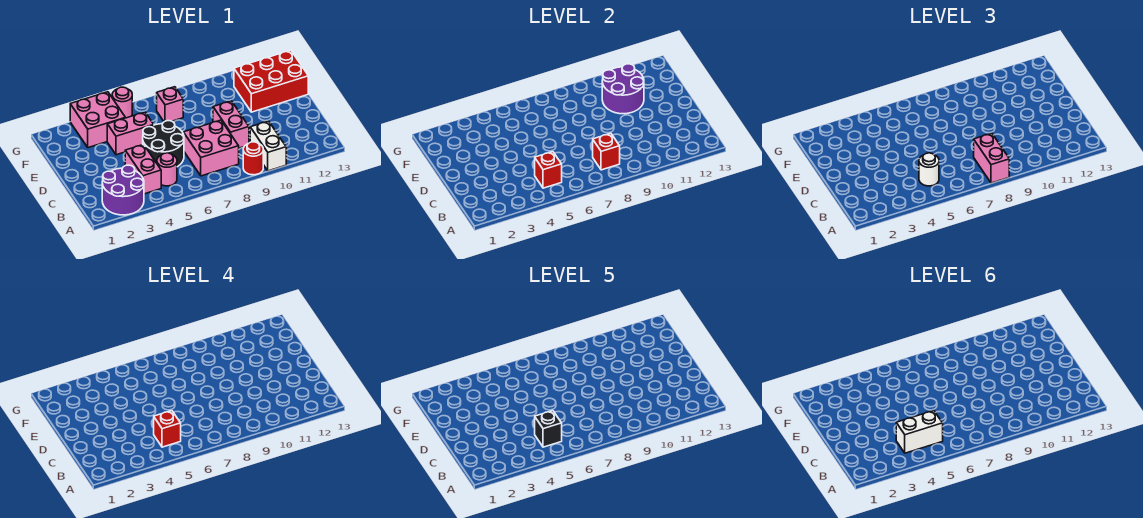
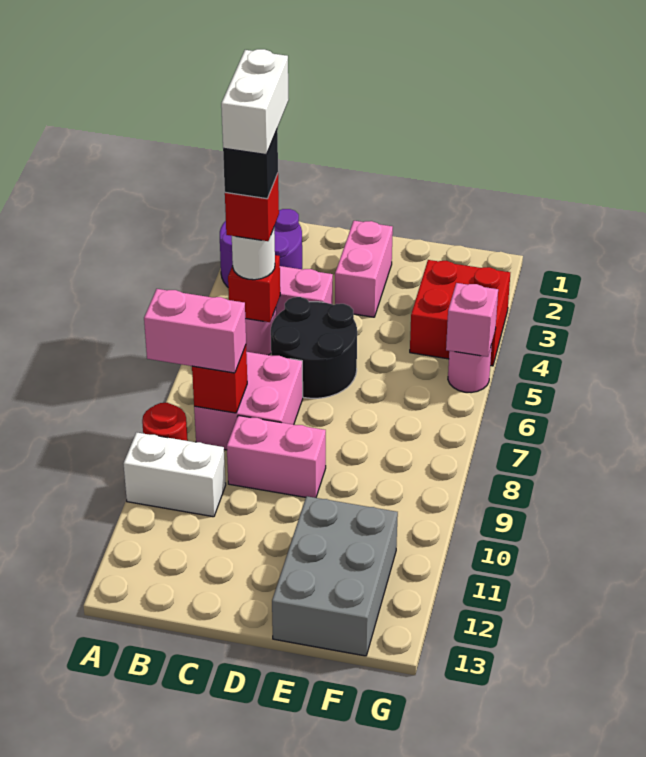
pink brick E4:E5 level 1 -> pink brick D2:D3 level 1
purple round brick E10:F11 level 2 -> none
red brick E11:F13 level 1 -> grey brick E11:F13 level 1
pink brick F3:G4 level 1 -> red brick F3:G4 level 1
pink brick F7 level 1 -> pink brick G5 level 2

